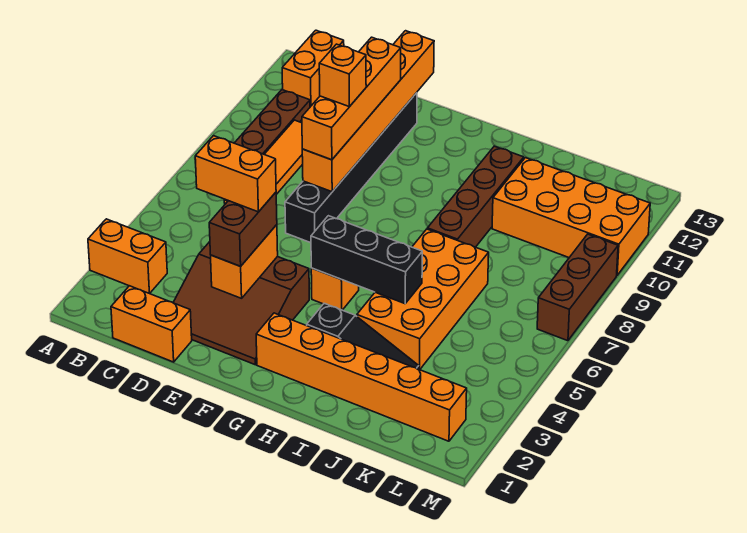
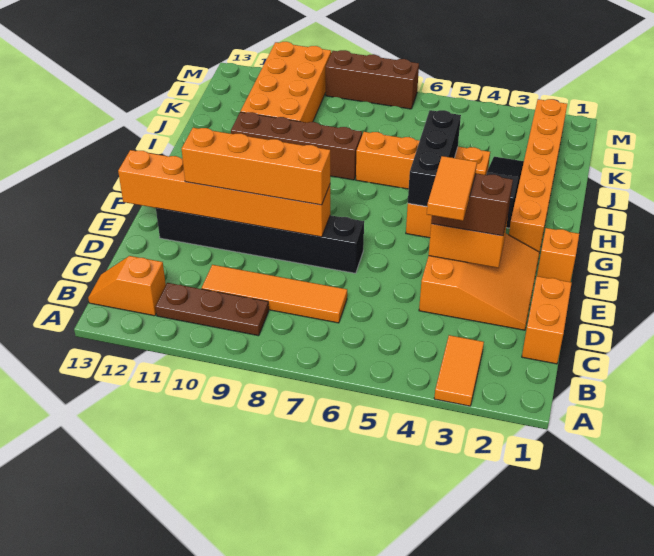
orange brick A3:B3 level 1 -> orange tile A3:B3 level 1
orange brick B12:B13 level 1 -> orange slope B12:B13 level 1 top 12
brown slope D2:F4 level 1 top 4 -> orange slope D2:F4 level 1 top 4
orange brick D4:E4 level 4 -> orange tile D4:E4 level 4
orange brick E9 level 4 -> orange brick F1 level 1
orange brick I4:J7 level 1 -> orange brick I4:I7 level 1

